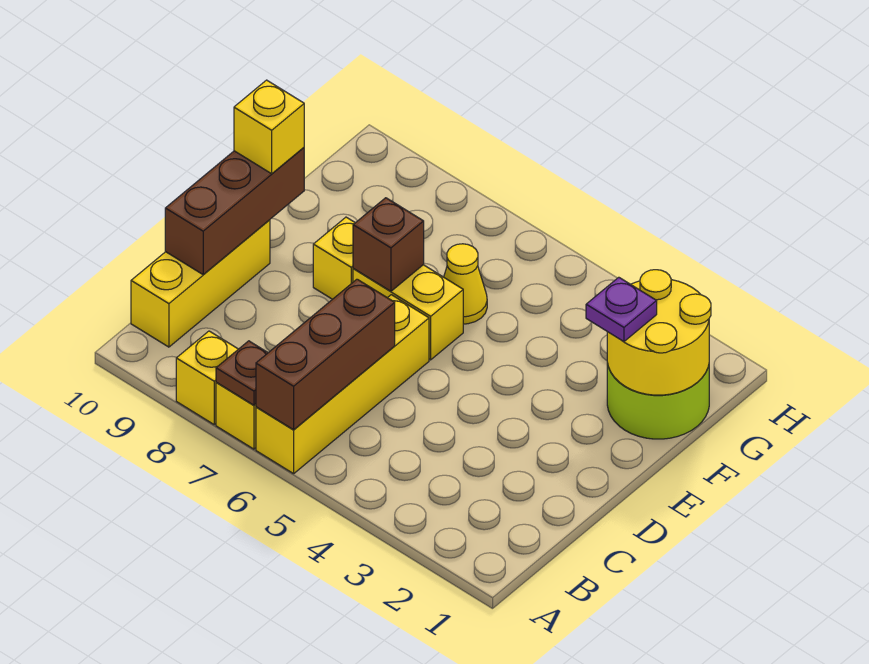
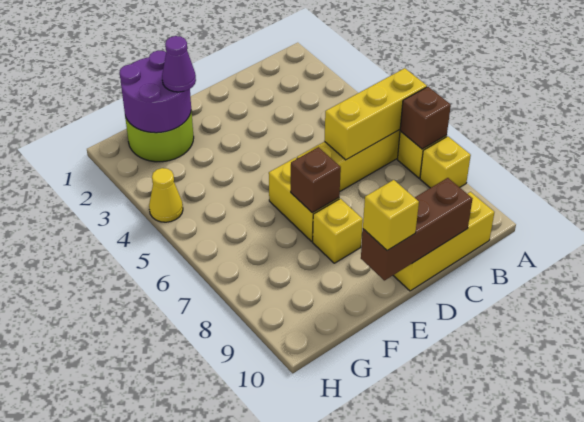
brown brick A6:C6 level 2 -> yellow brick A6:C6 level 2
brown plate A7 level 2 -> brown brick A7 level 2
yellow round brick F1:G2 level 2 -> purple round brick F1:G2 level 2
purple plate F2 level 3 -> purple cone F2 level 3
yellow cone F6 level 1 -> yellow cone H4 level 1

